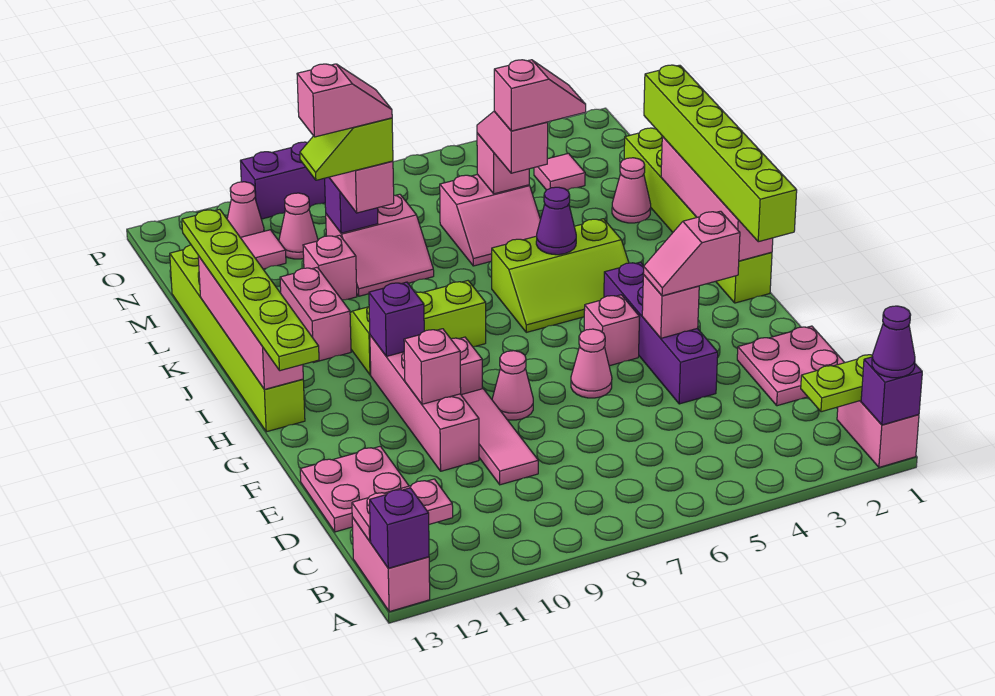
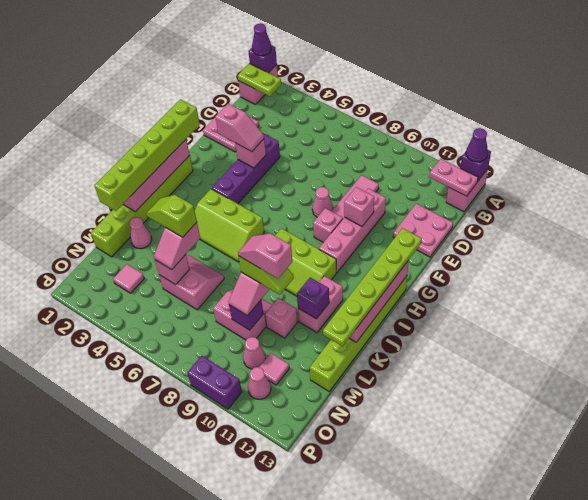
pink cone F6 level 1 -> none
pink brick G5 level 1 -> none
purple brick H10 level 2 -> purple brick K11 level 2
lime slope I4:J6 level 1 top J -> lime slope I4:J6 level 1 top I
purple cone J5 level 2 -> purple cone A13 level 3
pink slope L4:L5 level 4 top 5 -> lime slope L4:L5 level 4 top 5

